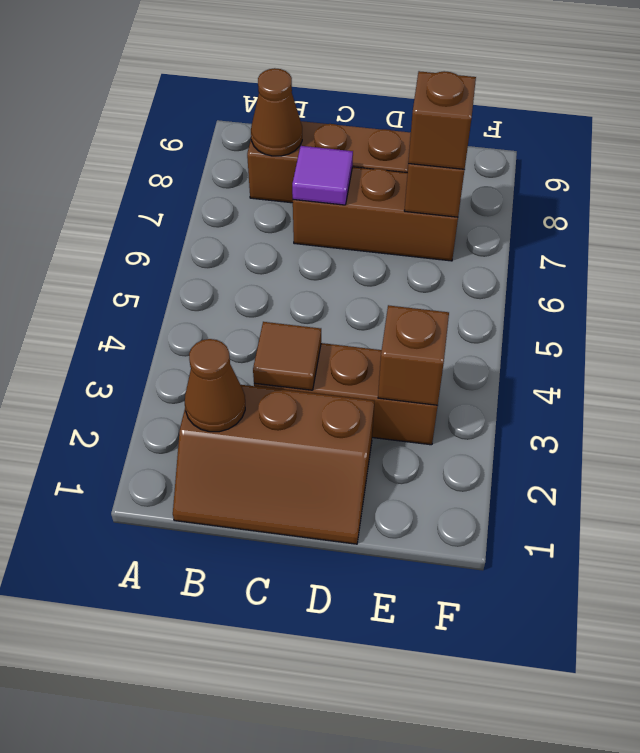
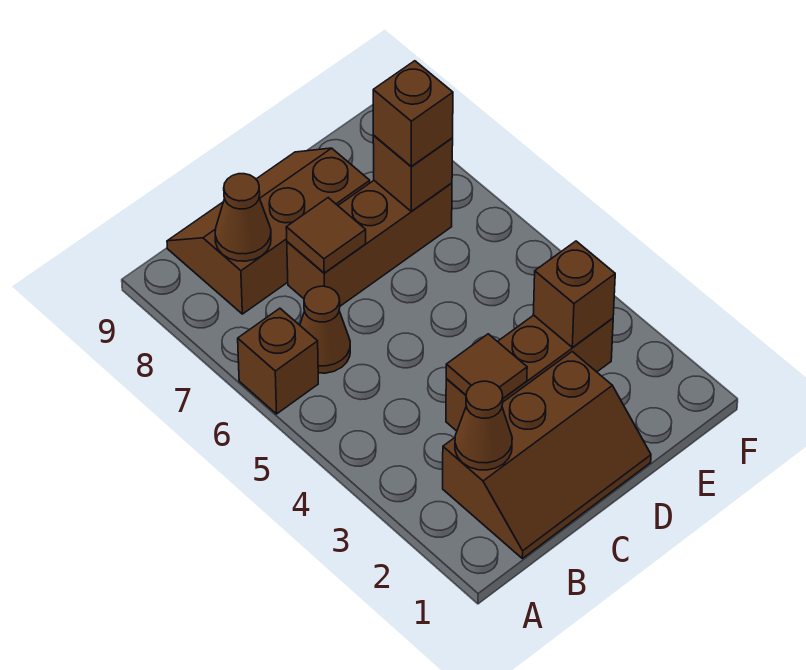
none -> brown brick A6 level 1
none -> brown cone B6 level 1
purple tile C7 level 2 -> brown tile C7 level 2

